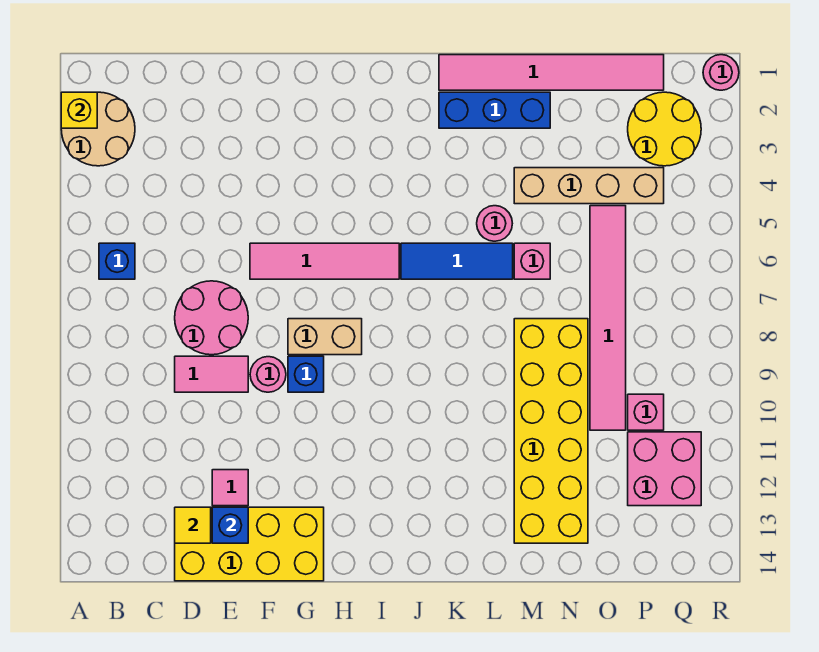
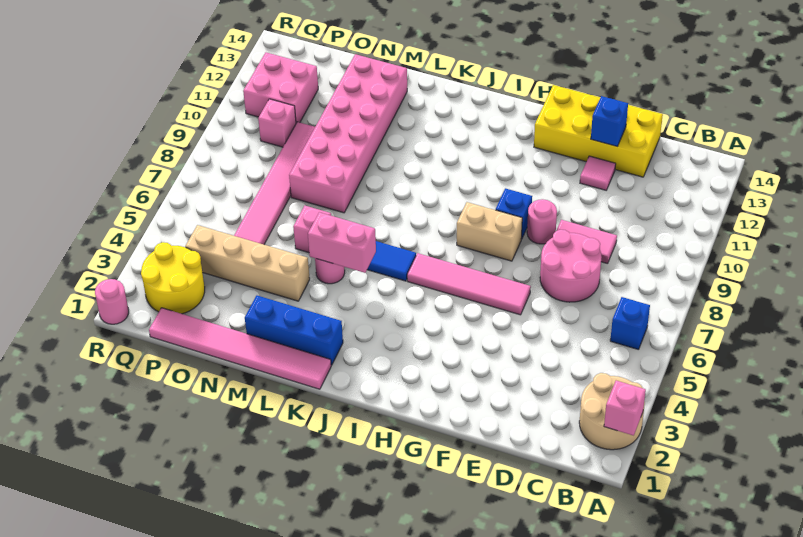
yellow brick A2 level 2 -> pink brick A2 level 2
yellow tile D13 level 2 -> none
none -> pink brick K5:L5 level 2
yellow brick M8:N13 level 1 -> pink brick M8:N13 level 1

